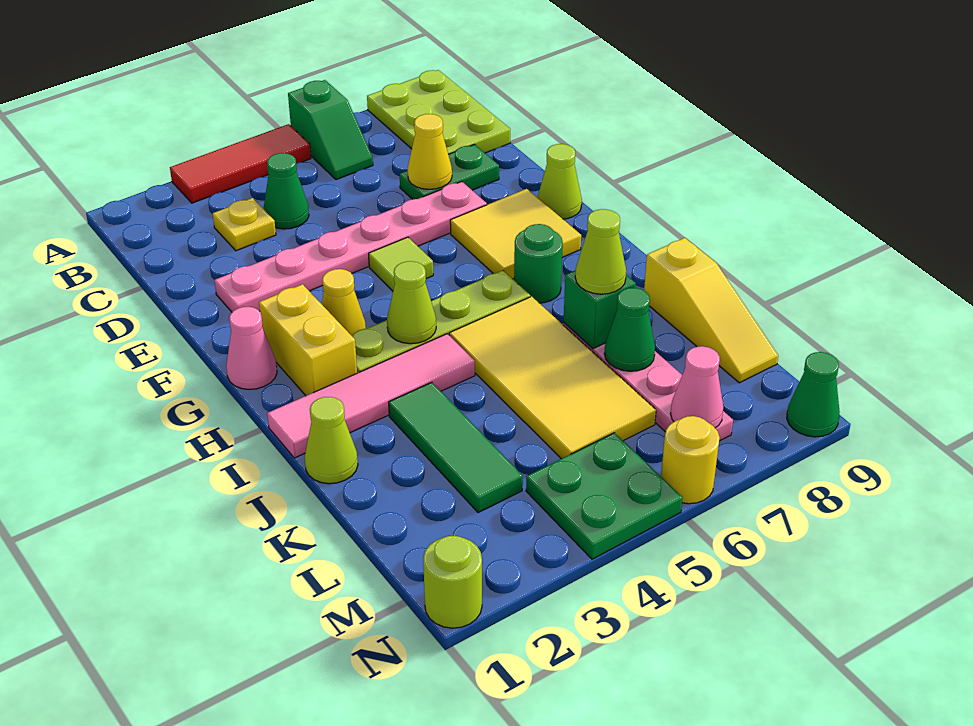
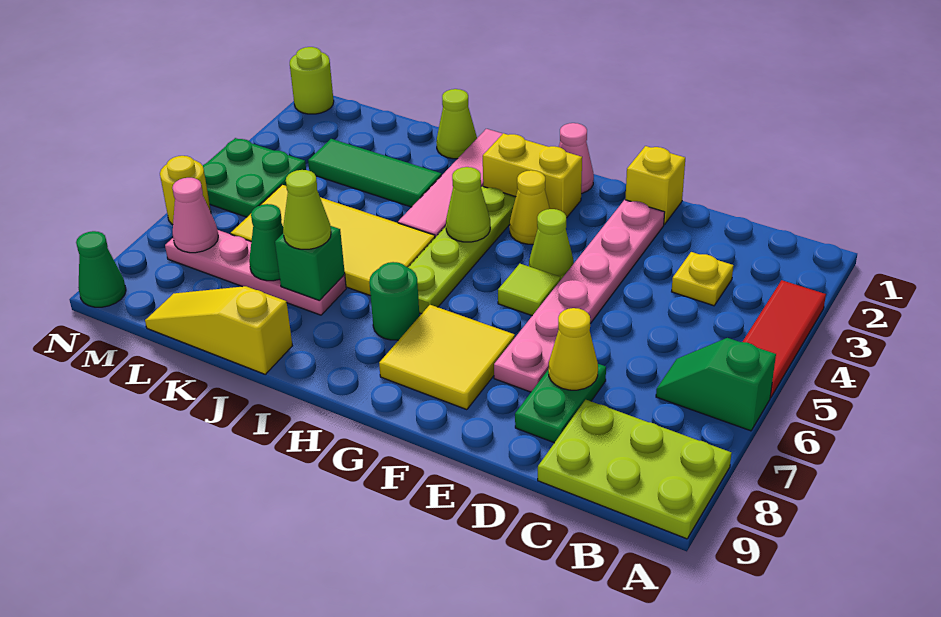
green cone C4 level 1 -> none
none -> yellow brick E1 level 1
lime cone F9 level 1 -> lime cone F4 level 1

